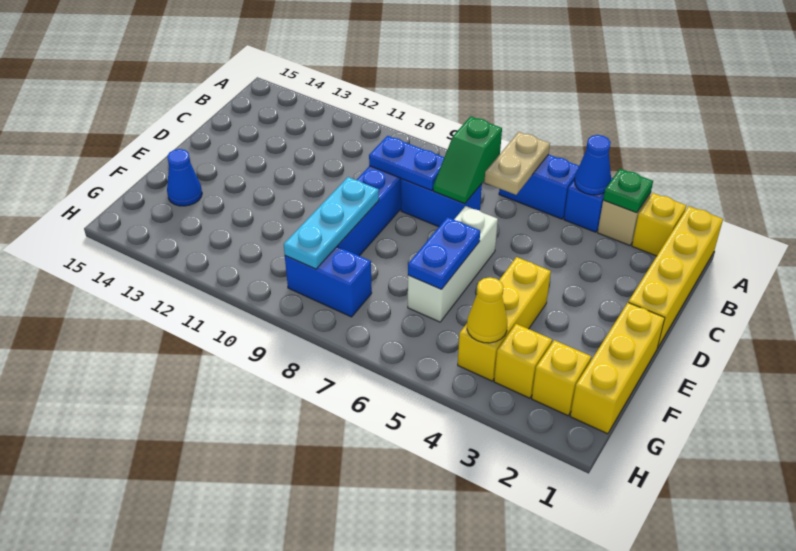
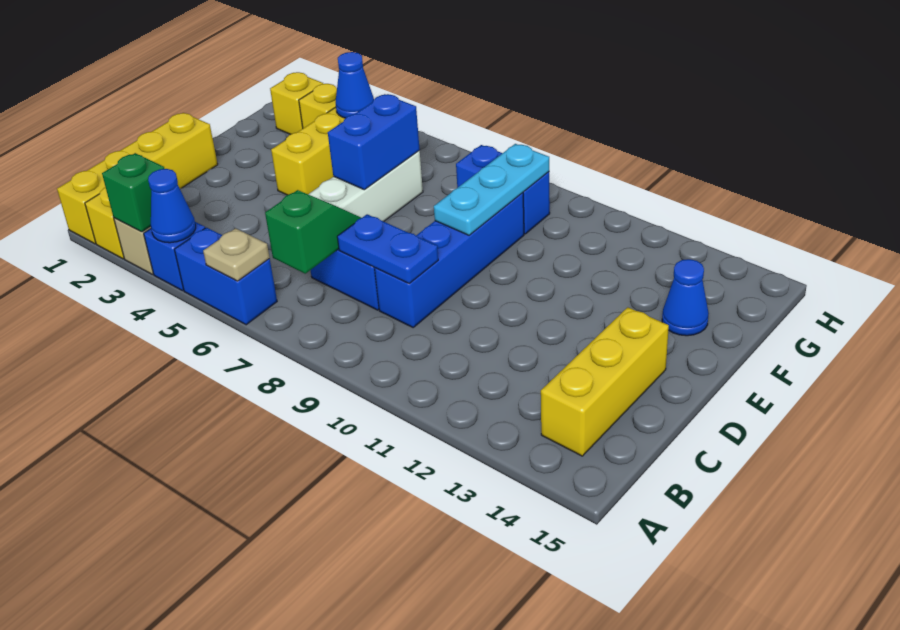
green plate A3 level 2 -> green brick A3 level 2
tan plate A6:B6 level 2 -> tan plate A6 level 2
yellow brick E1:G1 level 1 -> yellow brick B14:D14 level 1
blue plate E6:F6 level 2 -> blue brick E6:F6 level 2
yellow cone G4 level 2 -> blue cone G4 level 2

